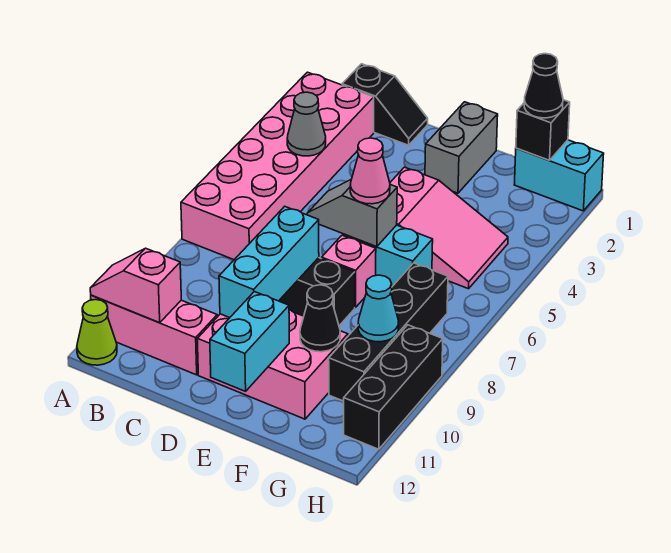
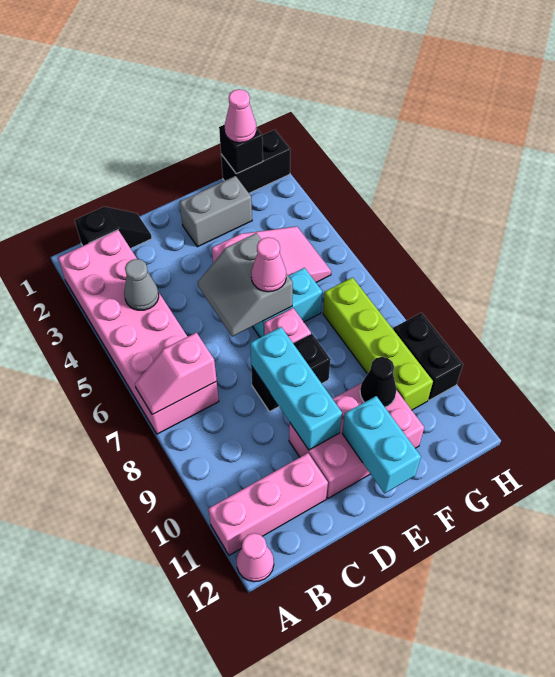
pink slope A11:B11 level 2 top B -> pink slope A7:B7 level 2 top B
lime cone A12 level 1 -> pink cone A12 level 1
grey slope D6:E6 level 2 top E -> grey slope D5:E6 level 2 top E
grey brick E1:E2 level 1 -> grey brick E2:F2 level 1
cyan brick G1:H1 level 1 -> black brick G1:H1 level 1
black cone G1 level 3 -> pink cone G1 level 3
black brick G7:G10 level 1 -> lime brick G7:G10 level 1
cyan cone G9 level 2 -> none
black brick H9:H11 level 1 -> black brick H9:H10 level 1

